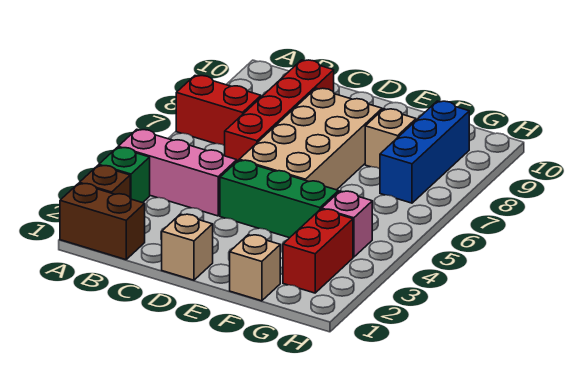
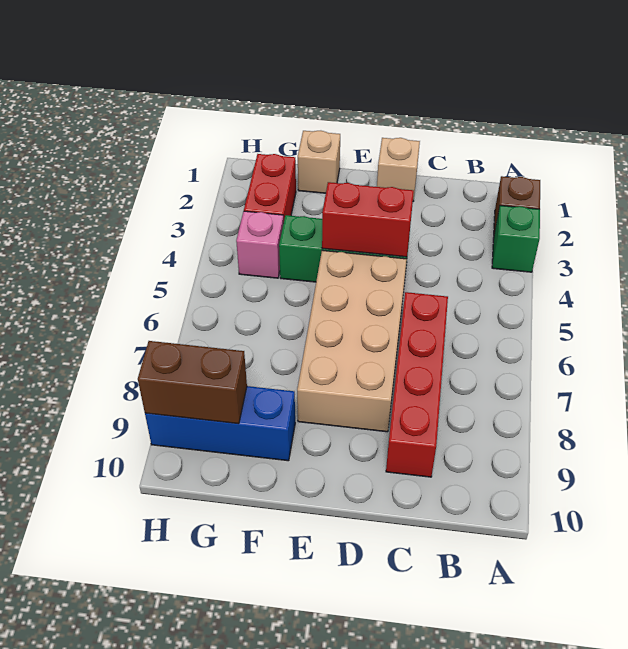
brown brick A1:B1 level 1 -> brown brick G9:H9 level 2
pink brick A4:C4 level 1 -> none
red brick A7:B7 level 1 -> red brick D4:E4 level 2
tan brick F8 level 1 -> none
blue brick G7:G9 level 1 -> blue brick F9:H9 level 1

